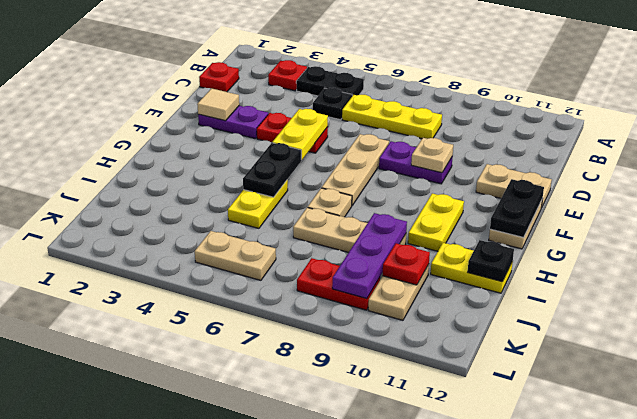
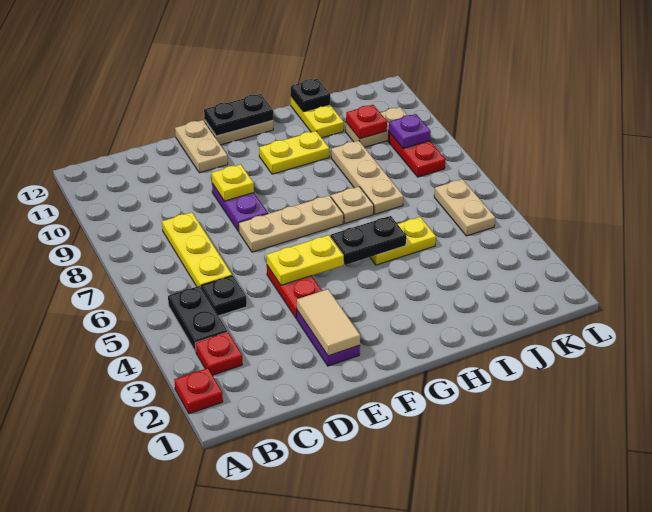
red plate C1 level 1 -> red plate A2 level 1
tan tile E2 level 2 -> tan tile E2:E3 level 2
tan plate E9 level 2 -> yellow plate E9 level 2
purple plate I9:K9 level 2 -> purple plate K9 level 2

